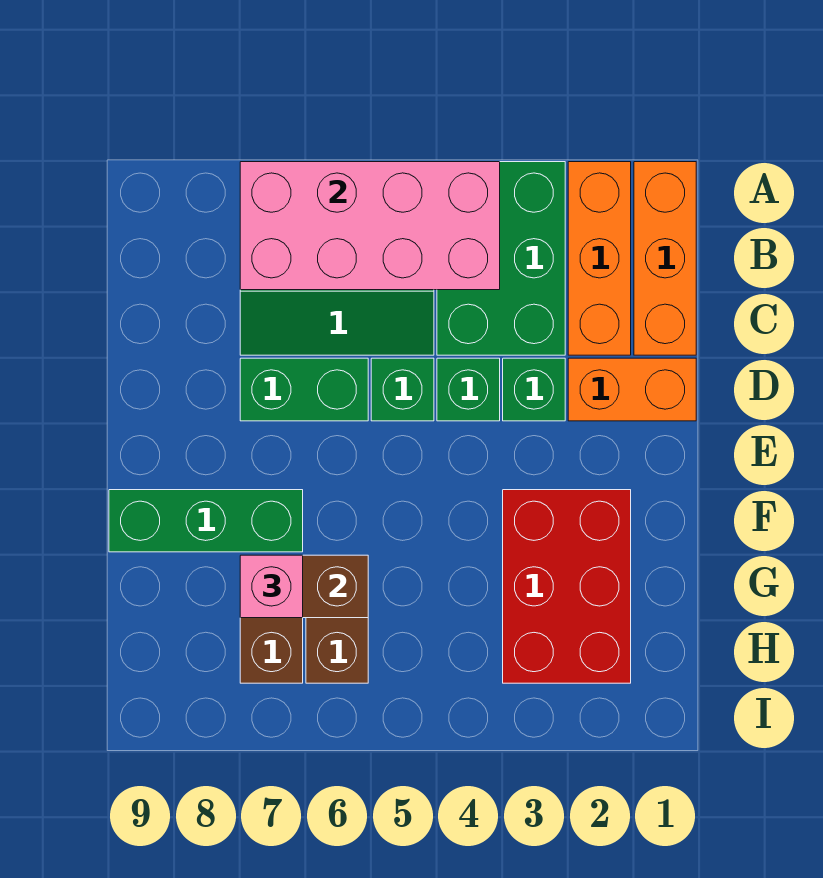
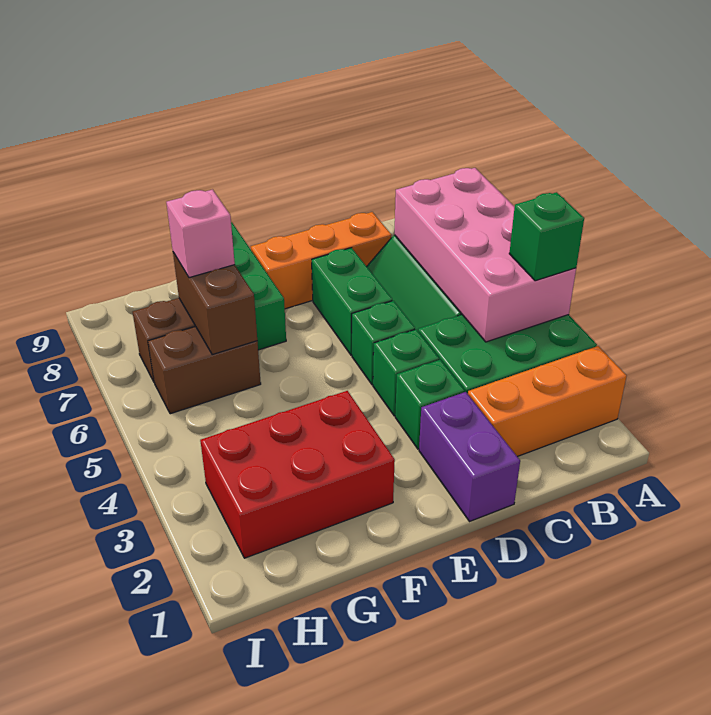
orange brick A1:C1 level 1 -> orange brick C8:E8 level 1
none -> green brick A4 level 3
orange brick D1:D2 level 1 -> purple brick D1:D2 level 1

